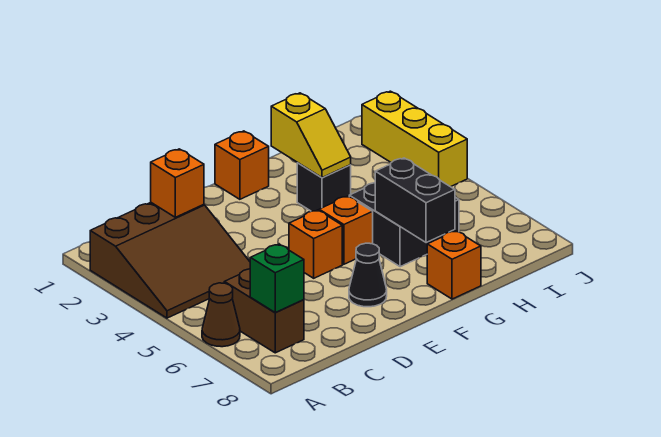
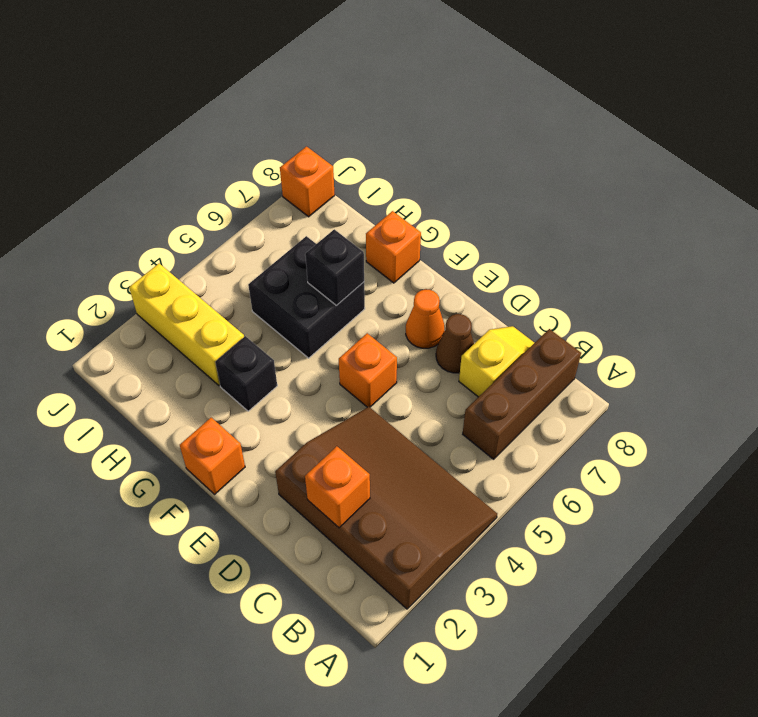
brown slope A2:C4 level 1 top 2 -> brown slope A2:D4 level 1 top 2
brown cone A6 level 1 -> brown cone D7 level 1
brown brick B6:B7 level 1 -> brown brick B6:B8 level 1
green brick B7 level 2 -> none
black cone E7 level 1 -> orange cone E7 level 1
orange brick F5 level 1 -> orange brick J8 level 1
yellow slope G2:G3 level 2 top 2 -> yellow slope C7:C8 level 1 top 7
black brick G6:G7 level 2 -> black brick G6 level 2
yellow brick J2:J4 level 1 -> yellow brick H3:J3 level 1

